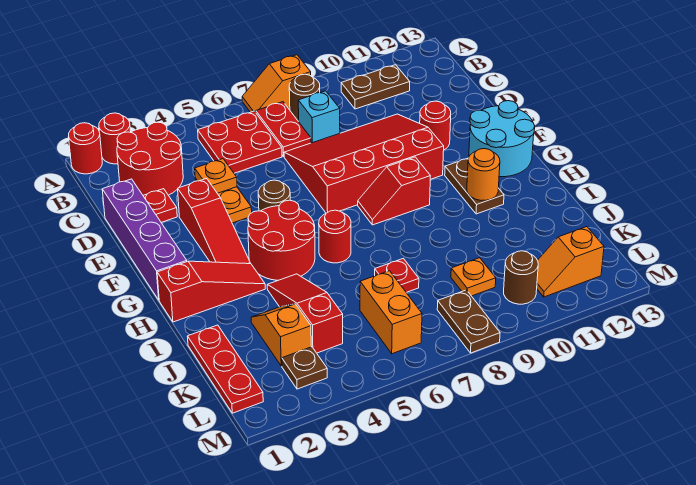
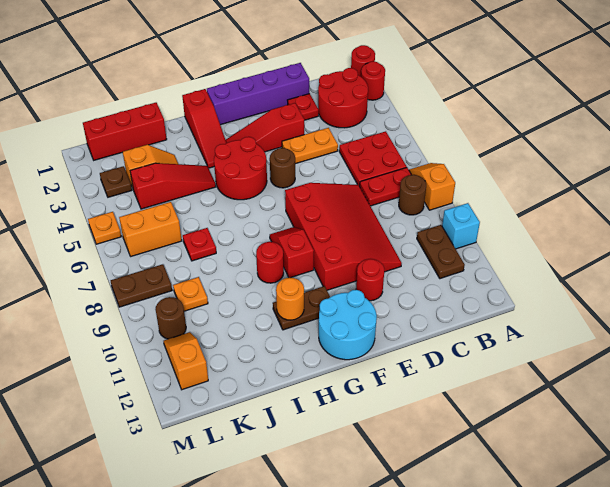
cyan brick C8 level 1 -> cyan brick A10 level 1
orange plate D4 level 2 -> orange plate M5 level 1
red round brick H6 level 1 -> red round brick H9 level 1
red plate J1:L1 level 1 -> red brick J1:L1 level 1

